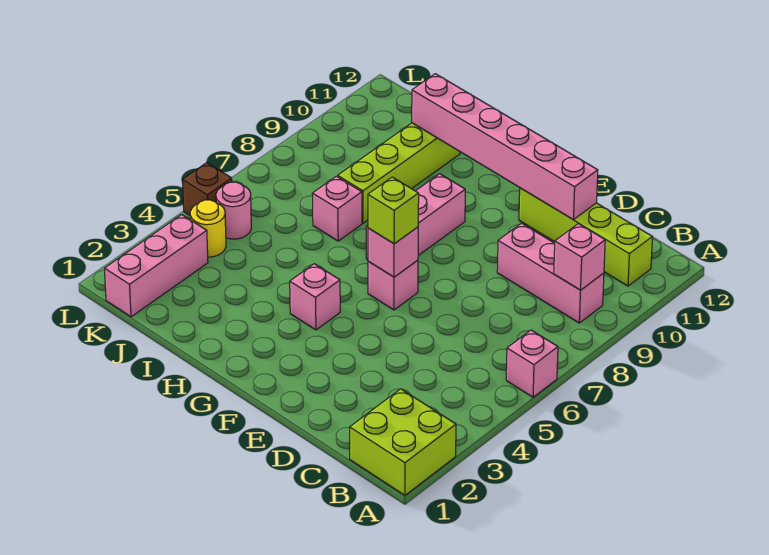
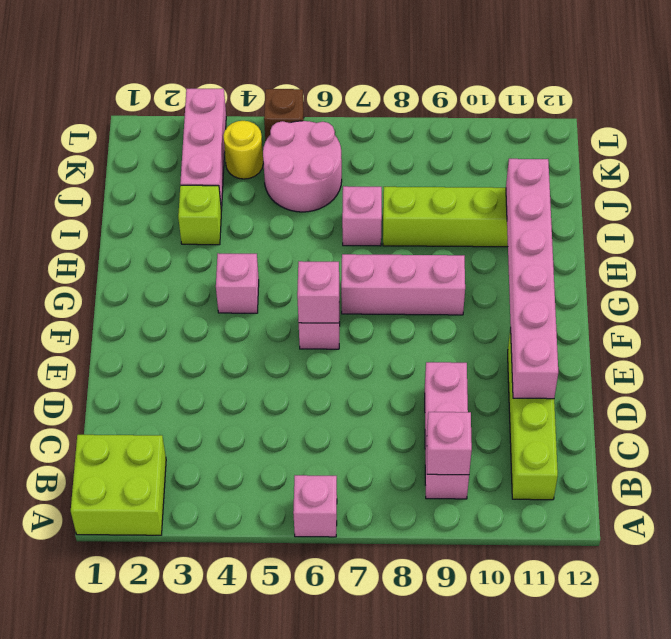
lime brick F6 level 3 -> lime brick I3 level 1
pink brick K1:K3 level 1 -> pink brick J3:L3 level 1
pink round brick K5 level 1 -> pink round brick J5:K6 level 1

